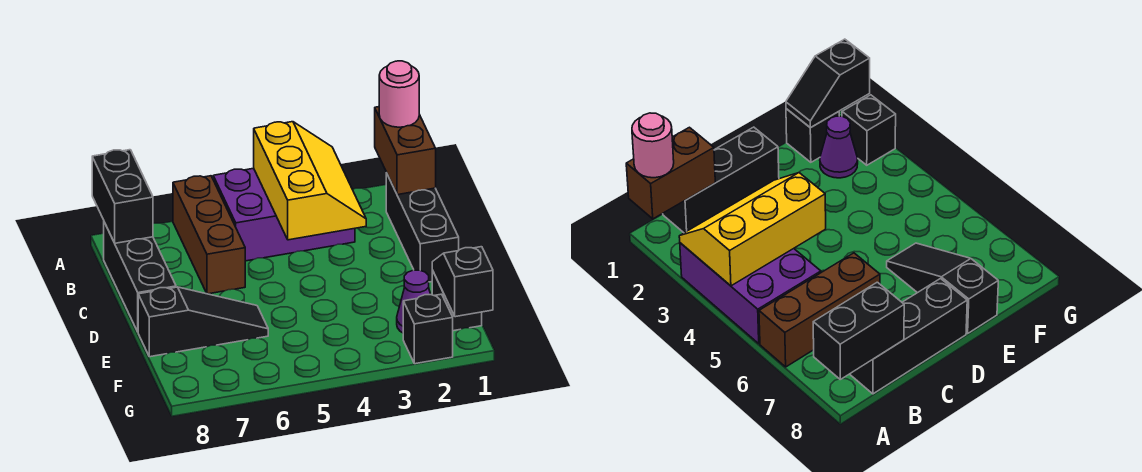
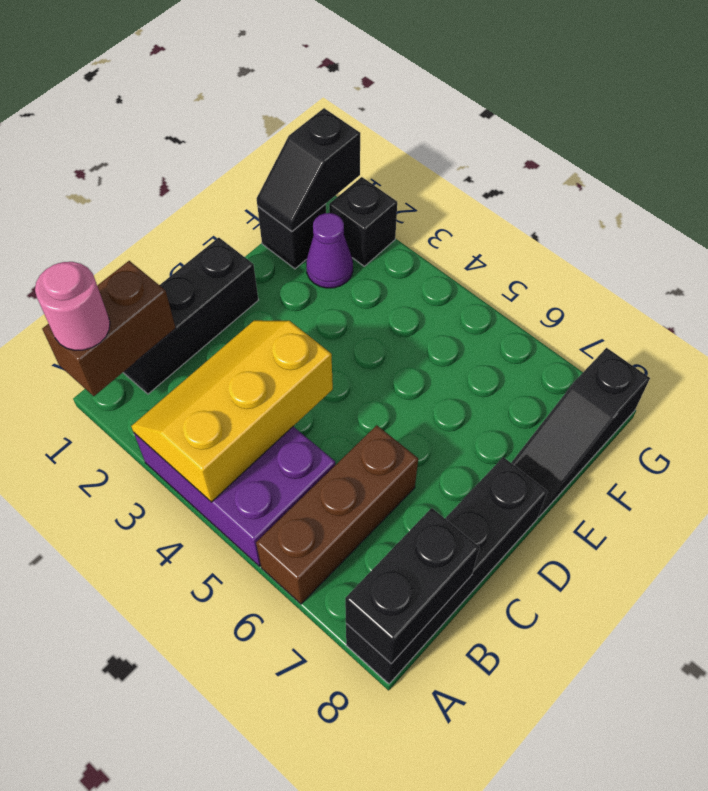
black brick B8:D8 level 1 -> black brick A8:D8 level 1
black slope E6:E8 level 1 top 8 -> black slope E8:G8 level 1 top G

